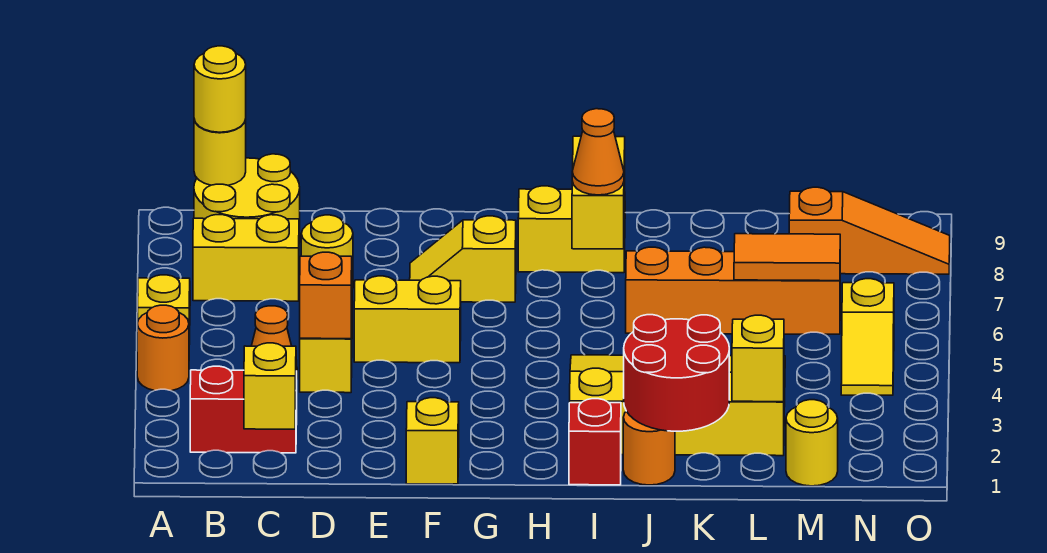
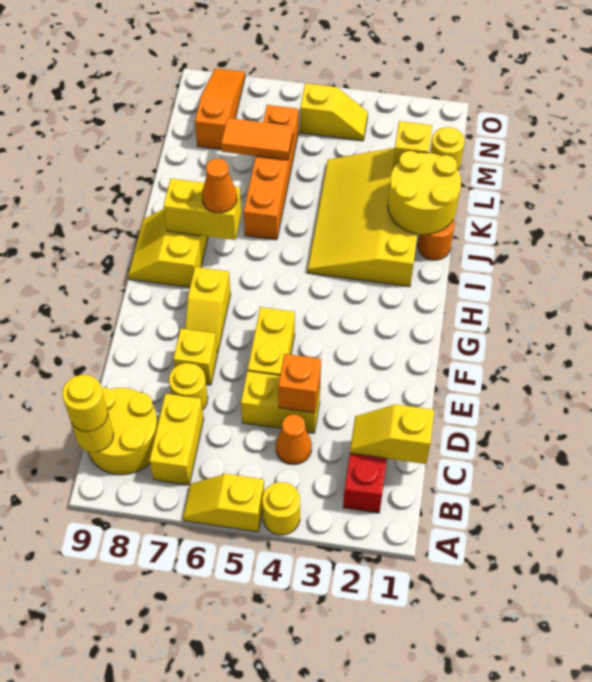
orange round brick A4 level 1 -> yellow round brick A4 level 1
yellow brick F1 level 1 -> yellow brick E7 level 1
red brick I1 level 1 -> none
red round brick J1:K2 level 2 -> yellow round brick J1:K2 level 2
orange tile L6:M6 level 2 -> orange tile L6:L7 level 2

